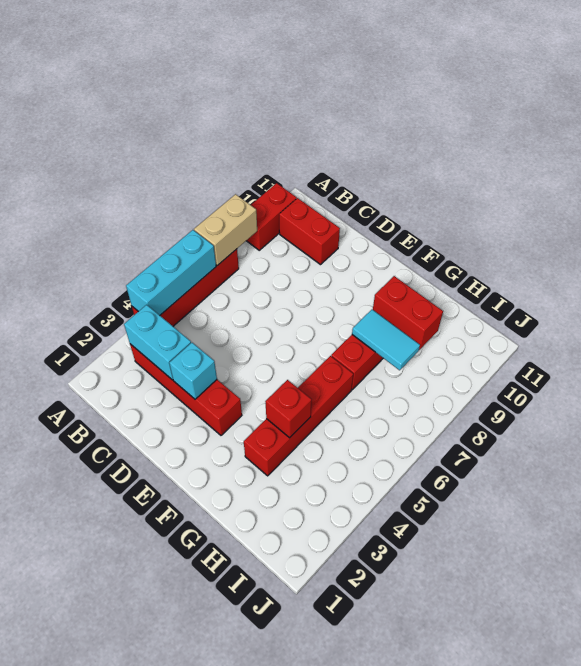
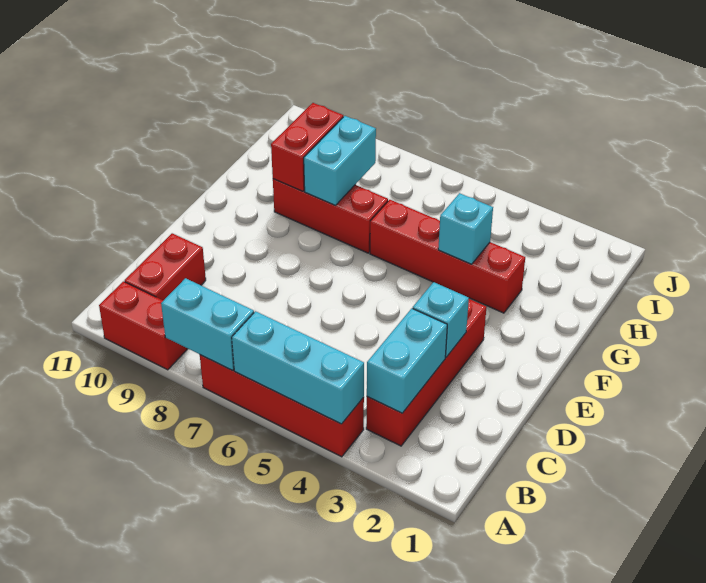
tan brick A7:A8 level 2 -> cyan brick A7:A8 level 2
red brick G4 level 2 -> cyan brick G4 level 2
cyan tile G8:H8 level 2 -> cyan brick G8:H8 level 2

